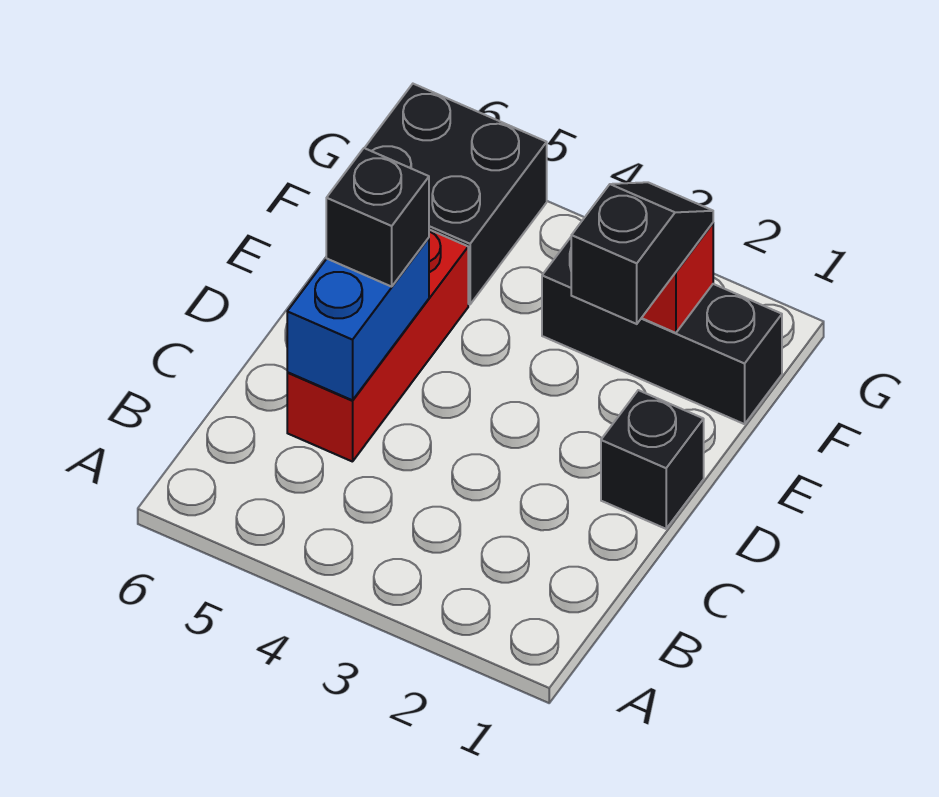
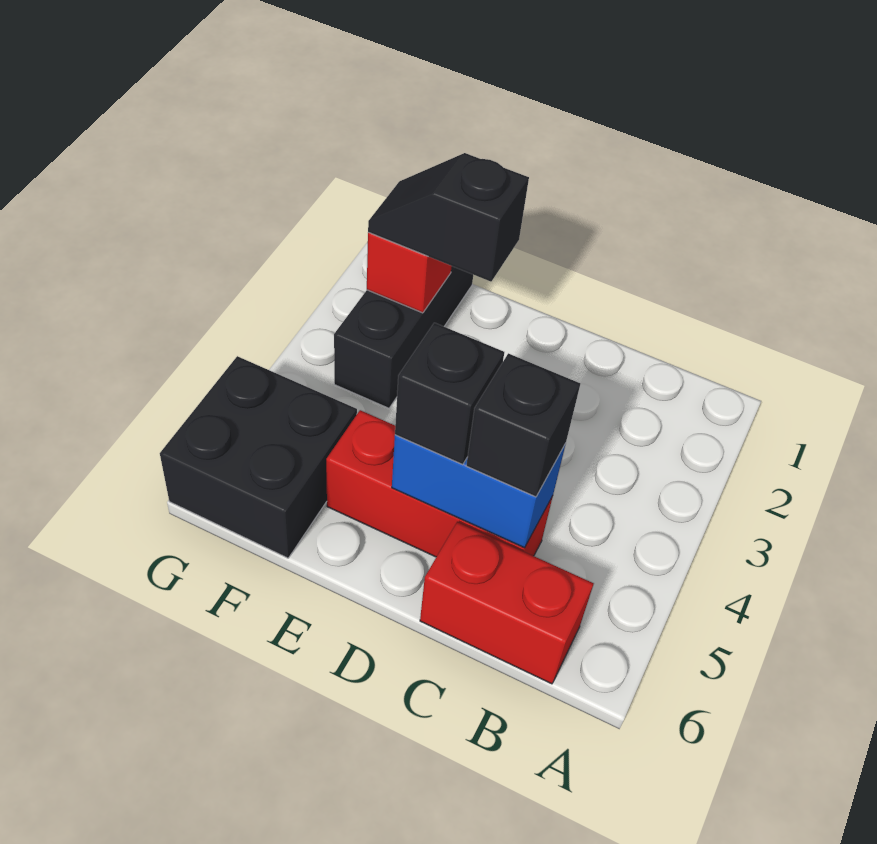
none -> red brick B6:C6 level 1
black brick D1 level 1 -> black brick C5 level 3

